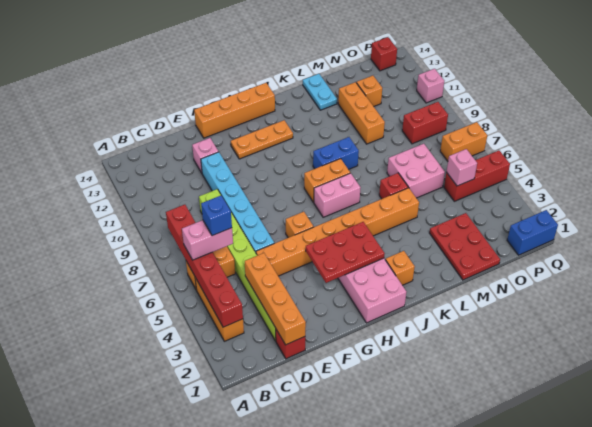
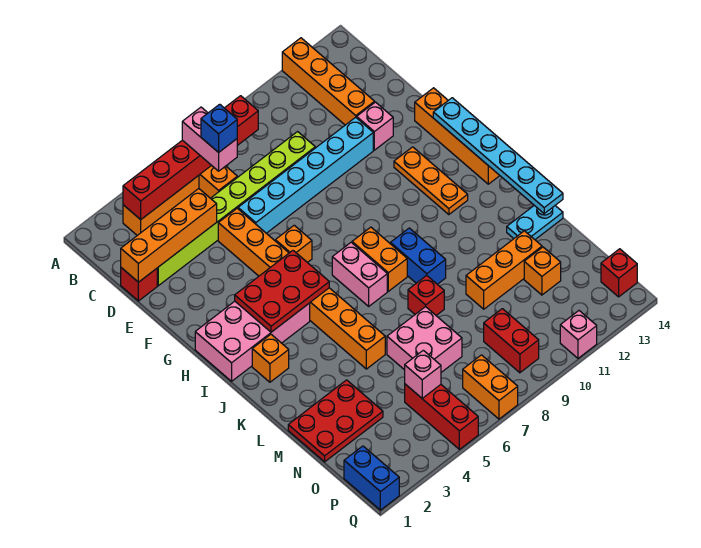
none -> orange brick A12:D12 level 1
red plate G3:I4 level 2 -> red plate H3:I5 level 2
none -> cyan plate G14:L14 level 2
red brick L6 level 1 -> red brick L8 level 1

